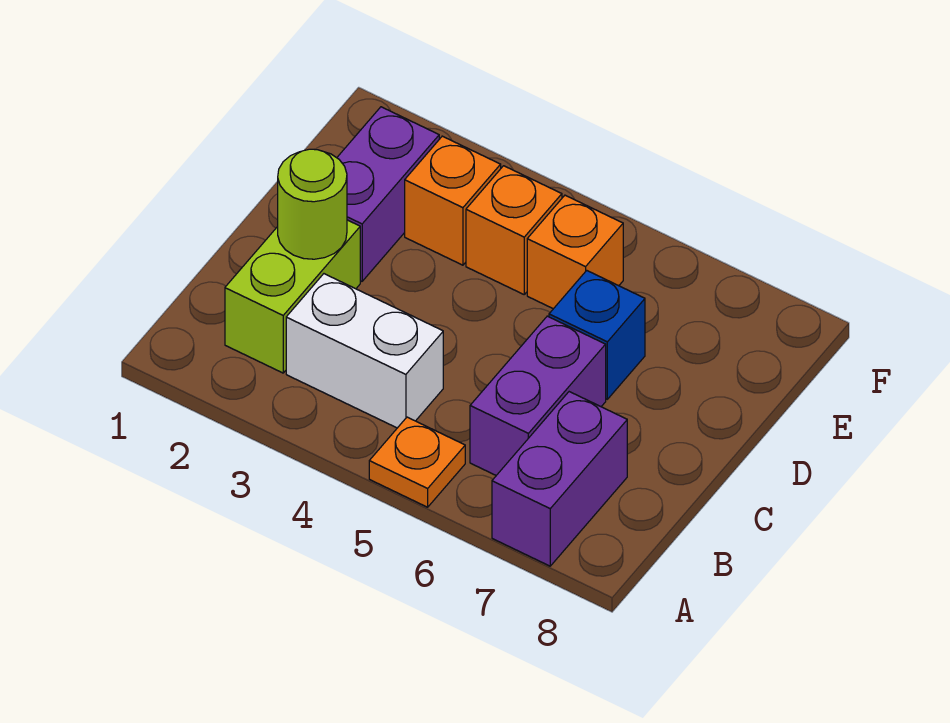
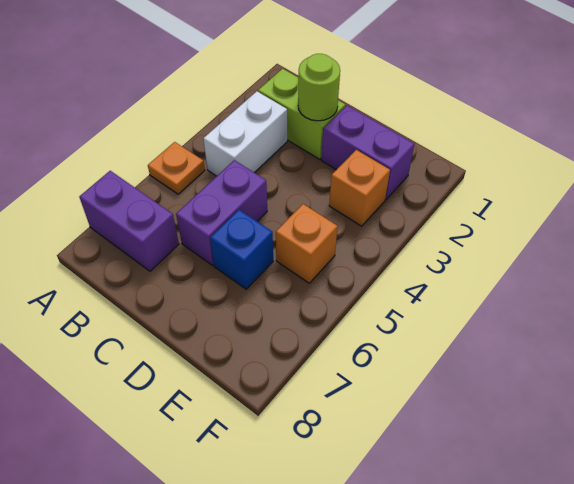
purple brick B6:C6 level 1 -> purple brick C5:C6 level 1
orange brick E4 level 1 -> none

